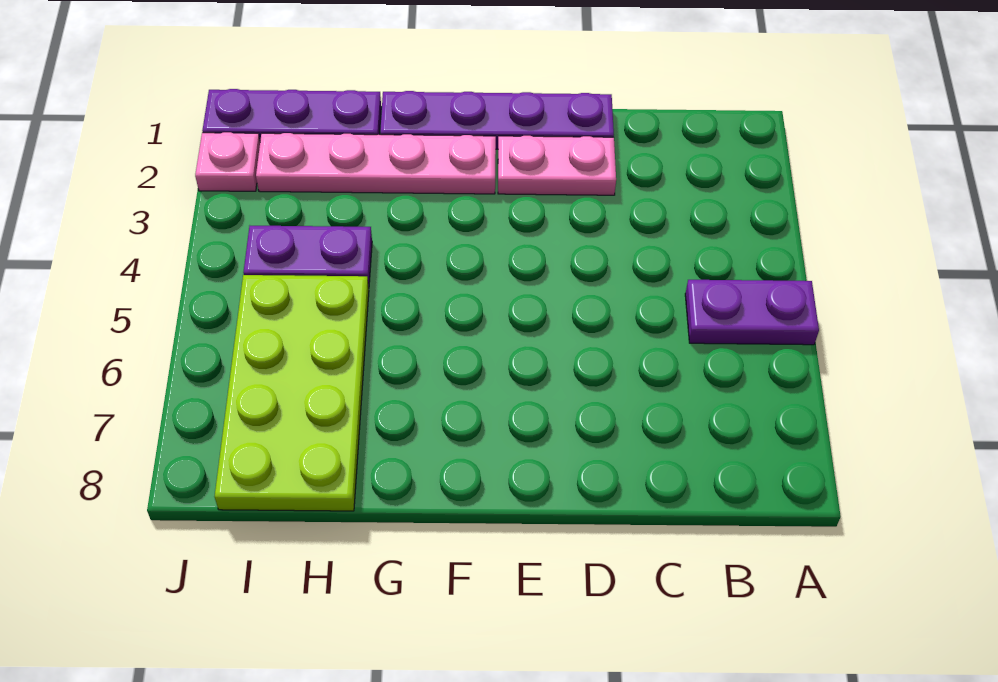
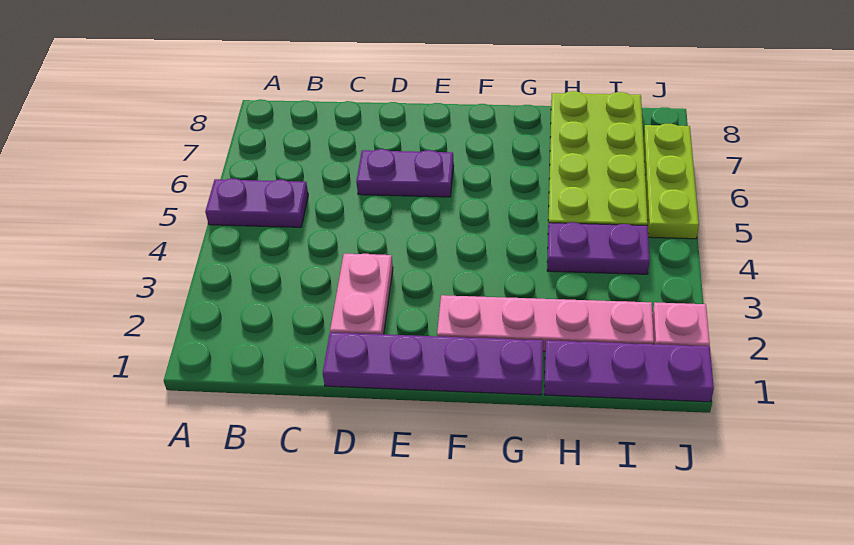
pink plate D2:E2 level 1 -> pink plate D2:D3 level 1
none -> purple plate D6:E6 level 1
none -> lime plate J5:J7 level 1

